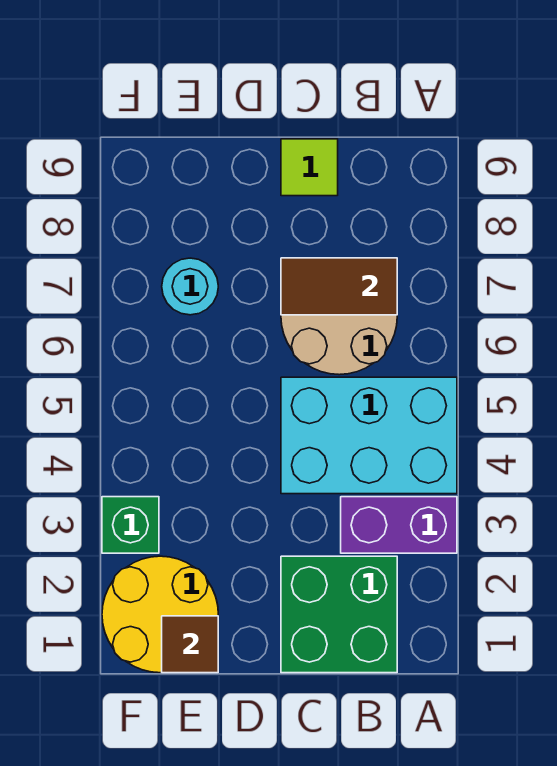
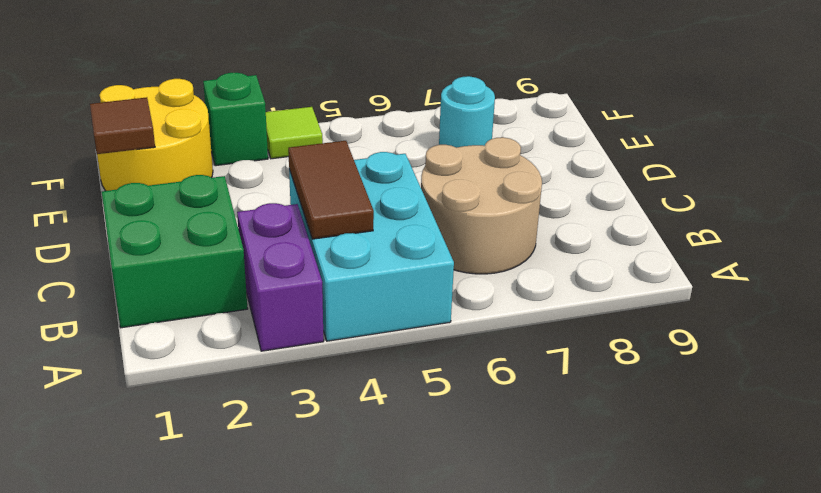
brown tile B7:C7 level 2 -> brown tile B4:C4 level 2
lime tile C9 level 1 -> lime tile F4 level 1

